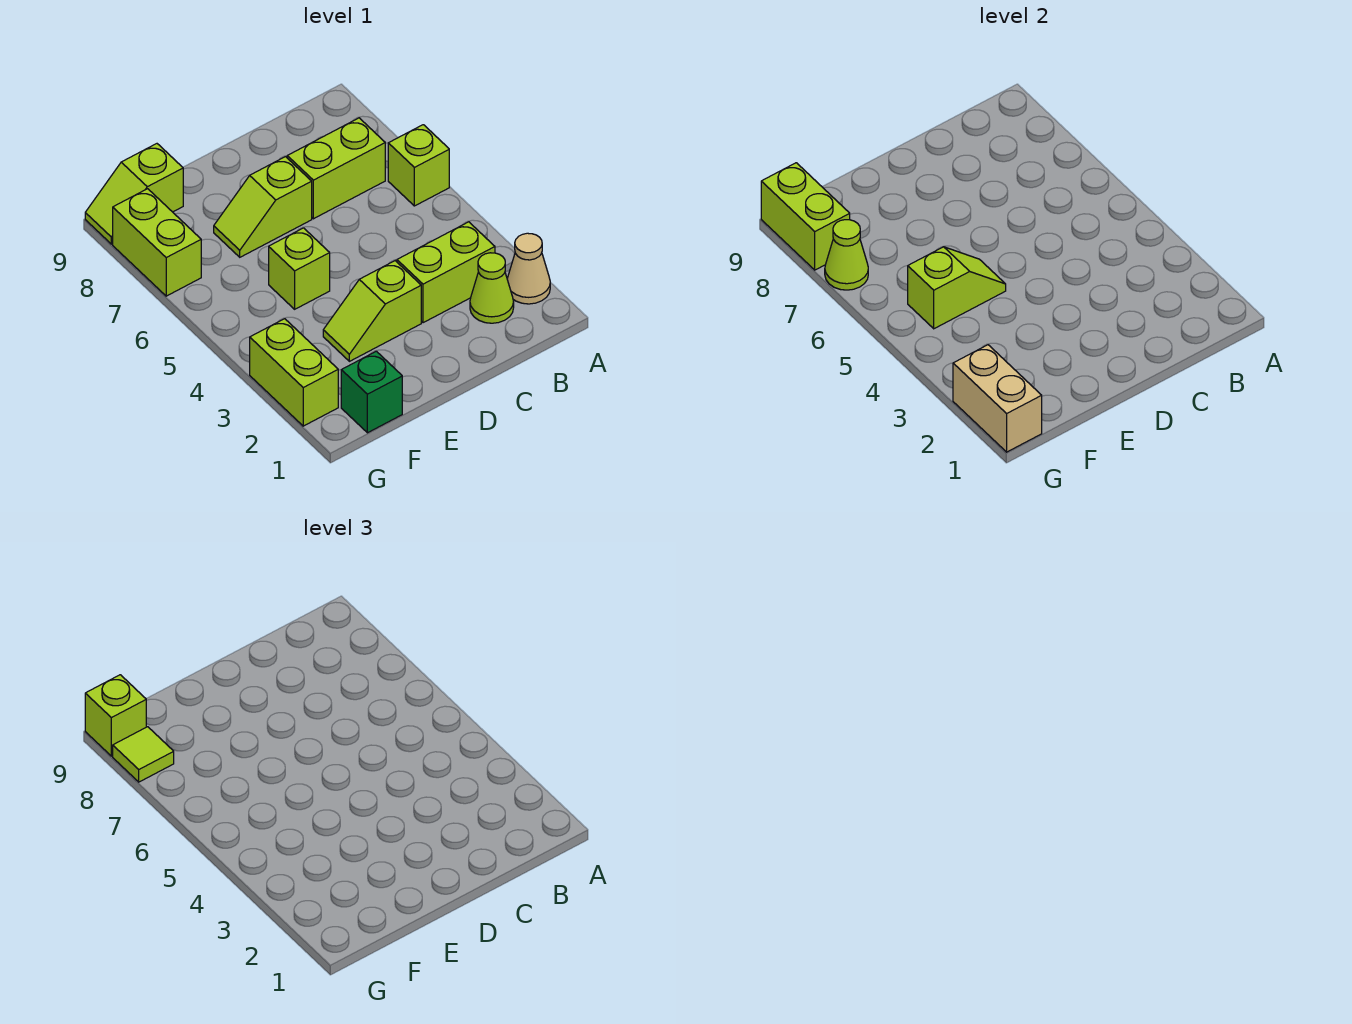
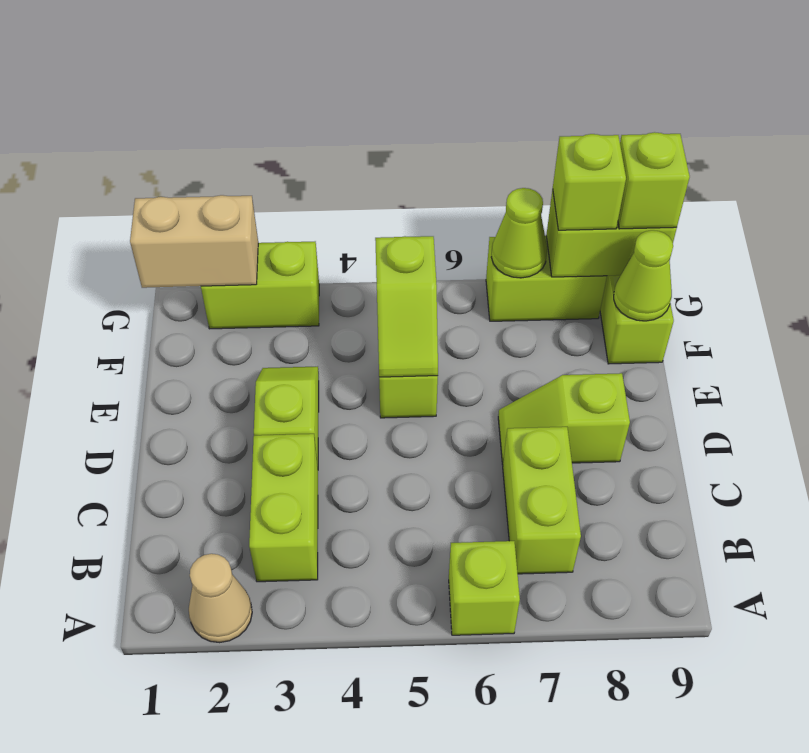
lime cone B2 level 1 -> lime cone F9 level 2
lime slope D7:E7 level 1 top D -> lime slope D7:D8 level 1 top 8
green brick F1 level 1 -> none
lime tile G8 level 3 -> lime brick G8 level 3

